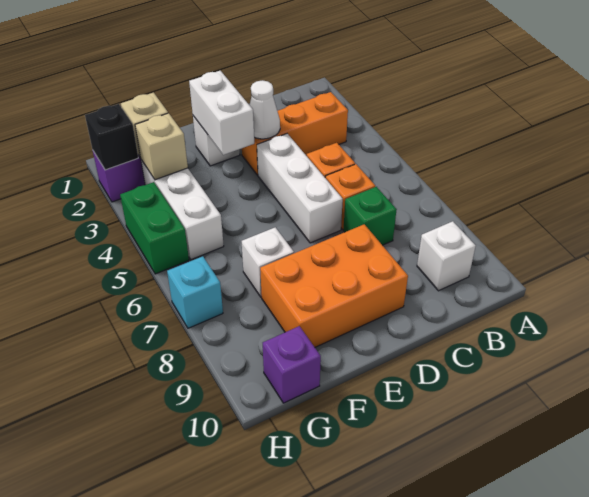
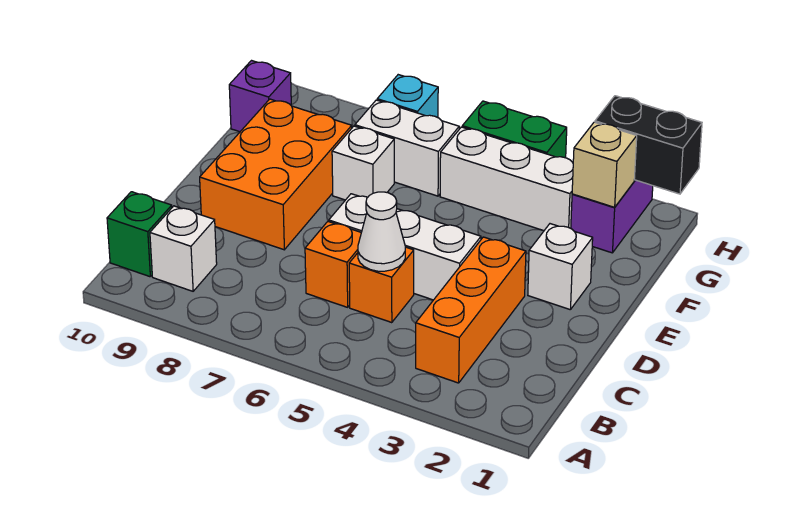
green brick C7 level 1 -> green brick B10 level 1
white cone D3 level 2 -> white cone C5 level 2
white brick E2:E3 level 2 -> white brick G6:G7 level 1
tan brick G3 level 2 -> none
black brick H2 level 2 -> black brick H1:H2 level 2

